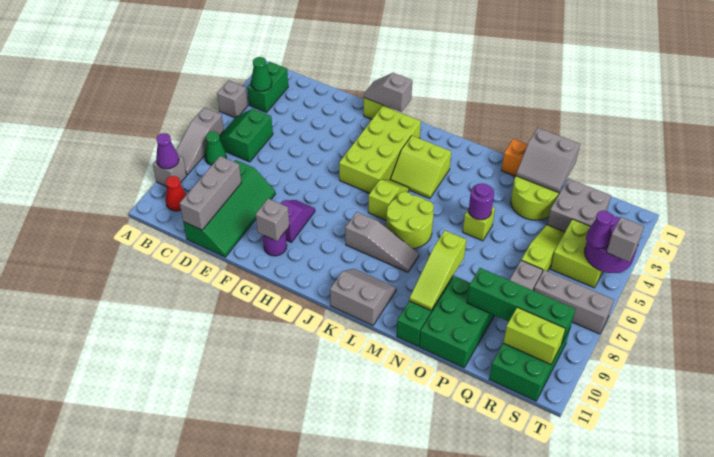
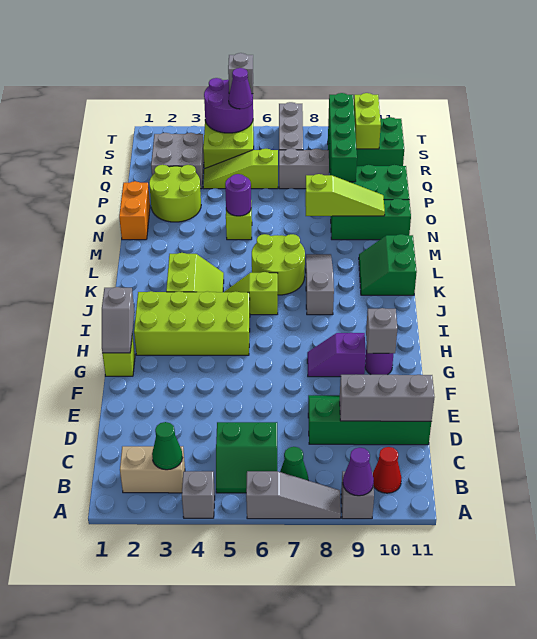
green brick B2:B3 level 1 -> tan brick B2:B3 level 1
grey slope K10:L11 level 1 top 11 -> green slope K10:L11 level 1 top 11
grey slope O1:P2 level 2 top 1 -> none

